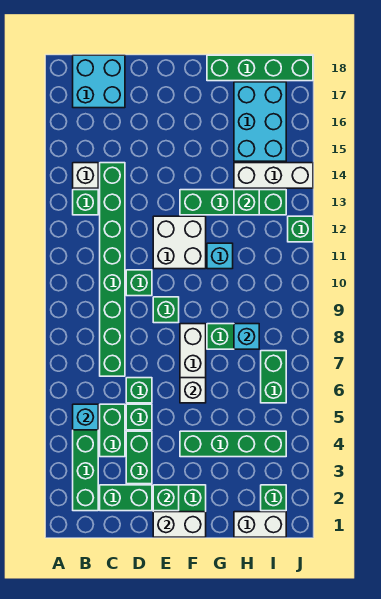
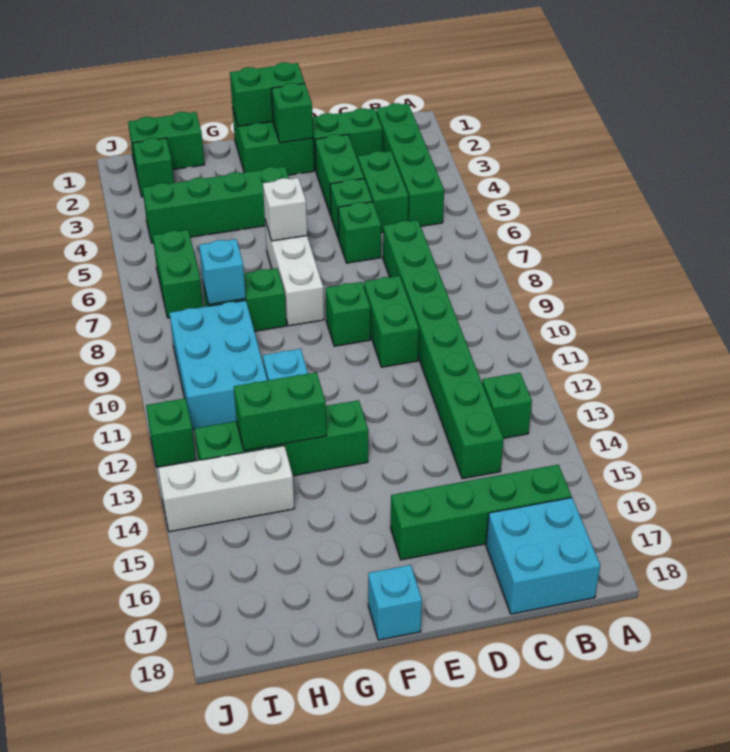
cyan brick B5 level 2 -> cyan brick F18 level 1
white brick B14 level 1 -> none
green brick D10 level 1 -> green brick D9:D10 level 1
white brick E1:F1 level 2 -> green brick E1:F1 level 2
white brick E11:F12 level 1 -> none
green brick G18:J18 level 1 -> green brick B16:E16 level 1
white brick H1:I1 level 1 -> green brick H1:I1 level 1
green brick H13 level 2 -> green brick G13:H13 level 2
cyan brick H15:I17 level 1 -> cyan brick H9:I11 level 1

